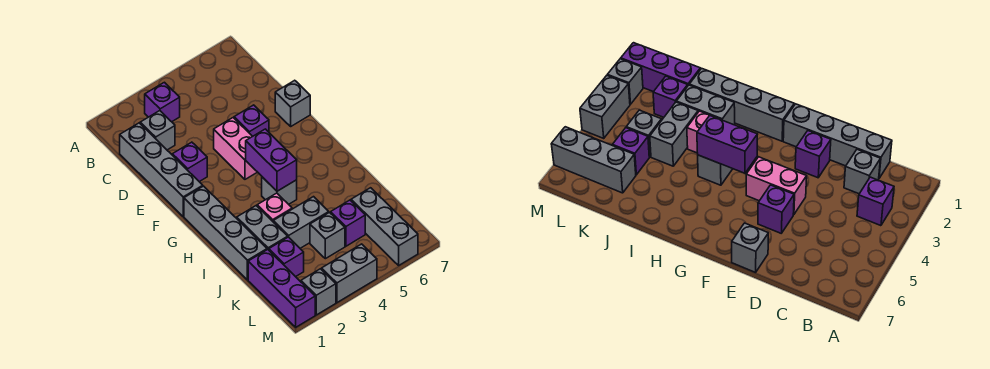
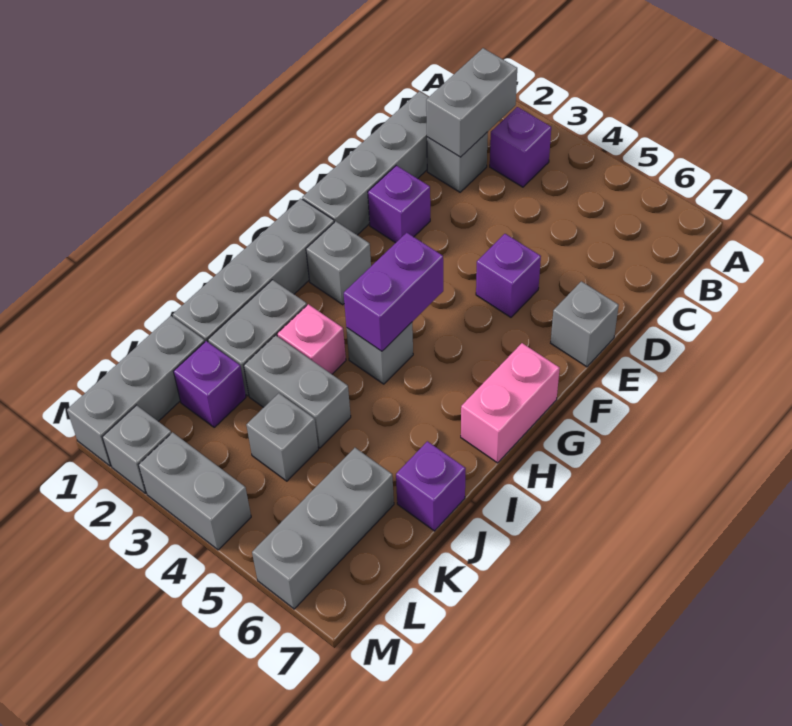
none -> grey brick B2:C2 level 2
pink brick E4:F4 level 1 -> pink brick G7:H7 level 1
none -> grey brick G2 level 1
purple brick K1:M1 level 1 -> grey brick K1:M1 level 1
purple brick K5 level 1 -> purple brick J7 level 1

